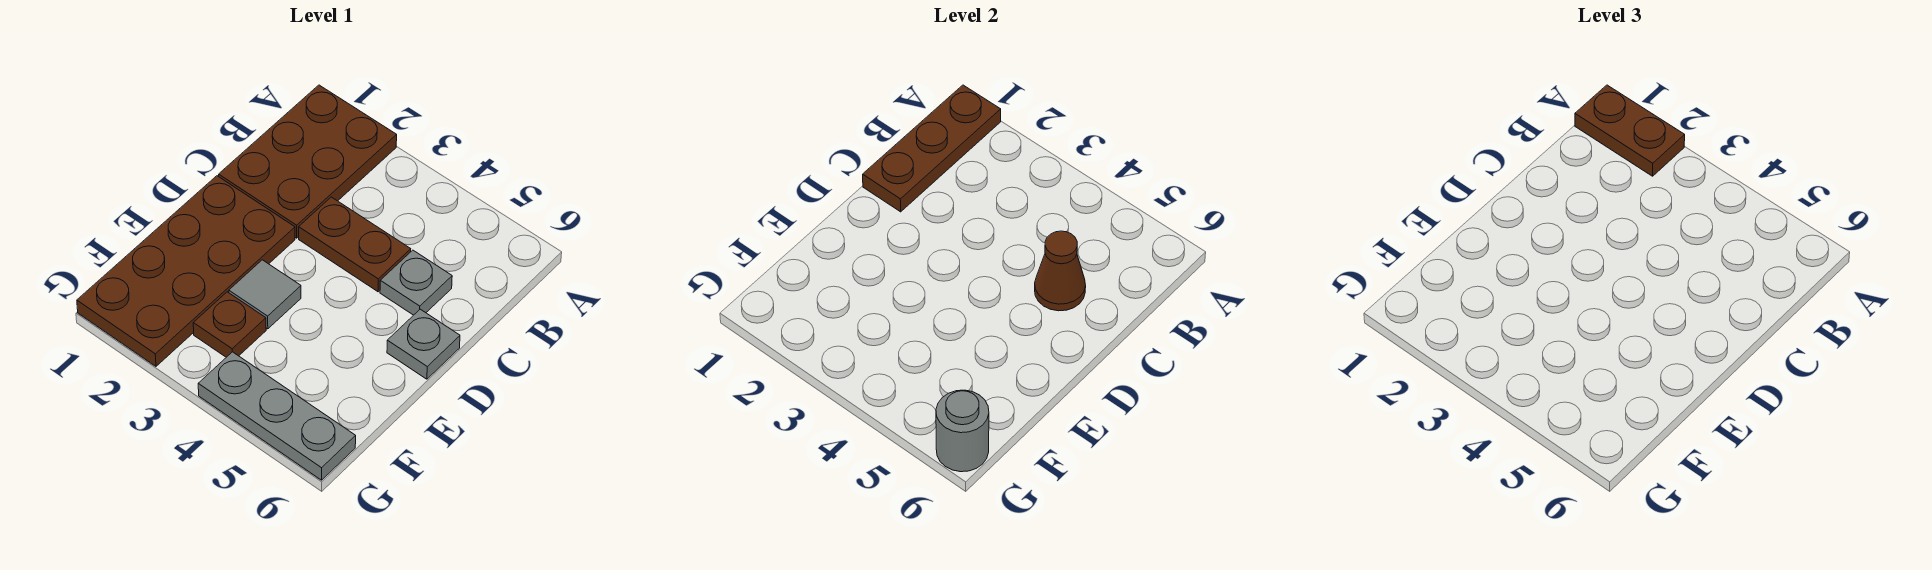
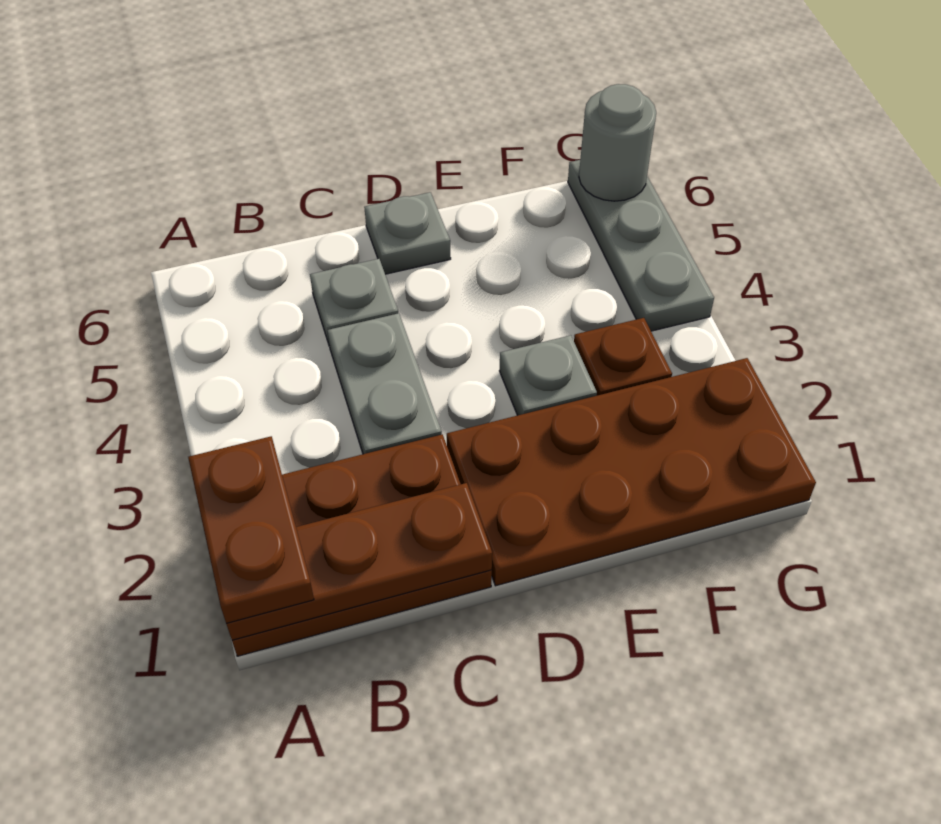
brown plate C3:C4 level 1 -> grey plate C3:C4 level 1
brown cone C5 level 2 -> none
grey tile E3 level 1 -> grey plate E3 level 1

